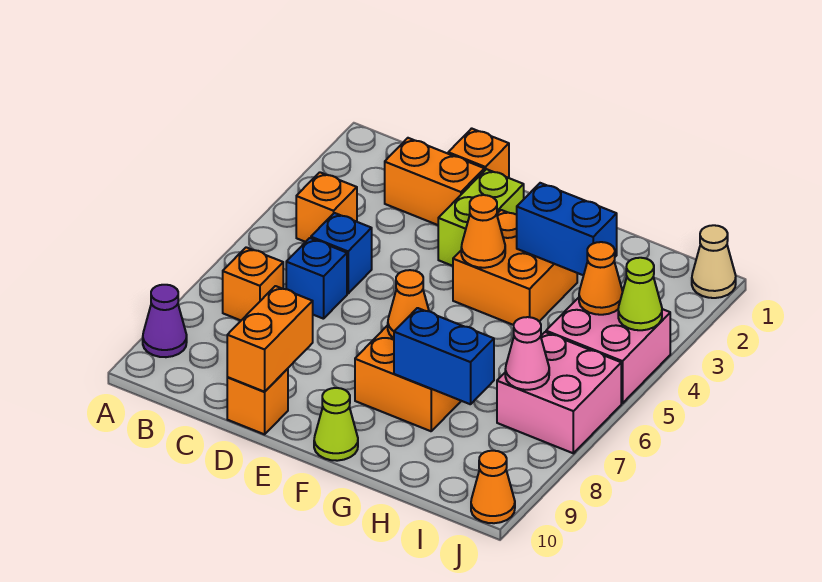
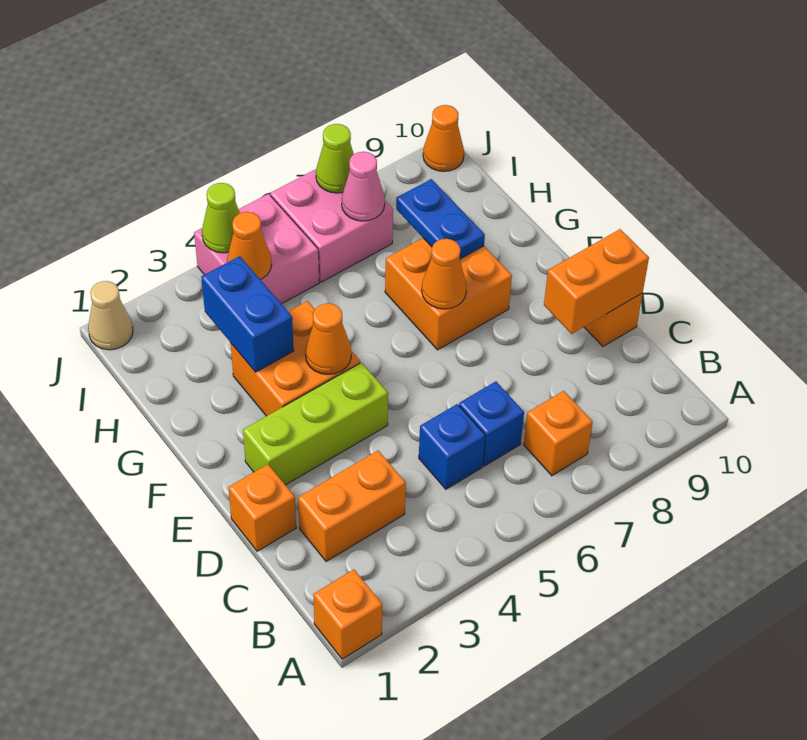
purple cone A9 level 1 -> none
orange brick B4 level 1 -> orange brick A1 level 1
orange brick C2:D2 level 1 -> orange brick C2:C3 level 1
lime brick E2:E3 level 1 -> lime brick E2:E4 level 1
lime cone F10 level 1 -> lime cone J7 level 2
blue brick G8:H8 level 2 -> blue plate G8:H8 level 2

